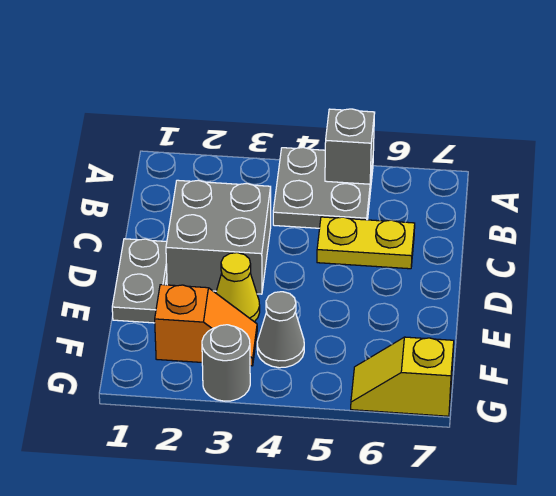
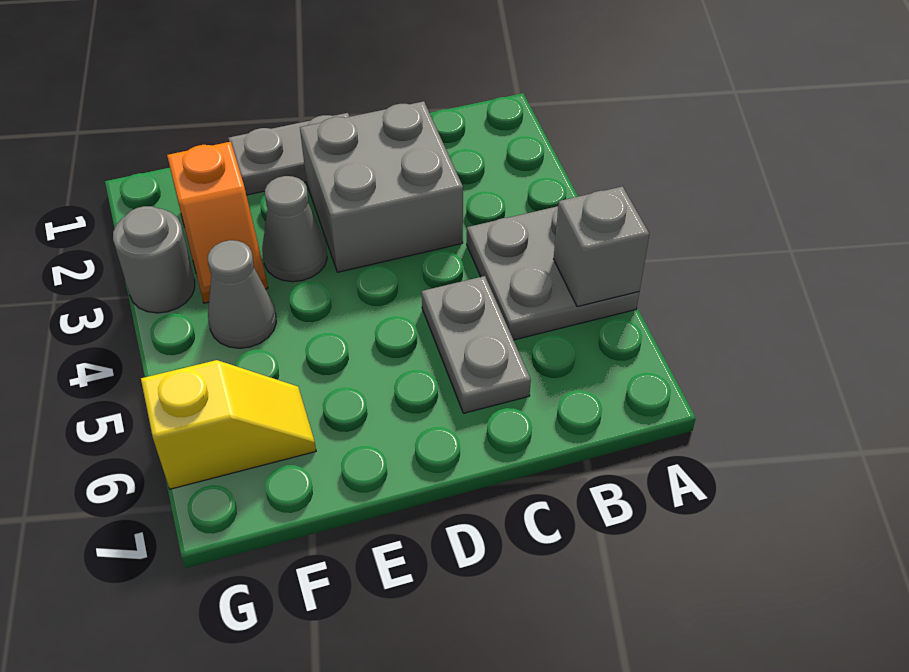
yellow plate C5:C6 level 1 -> grey plate C5:C6 level 1
yellow cone E3 level 1 -> grey cone E3 level 1
yellow slope G6:G7 level 1 top 7 -> yellow slope F6:G6 level 1 top G

